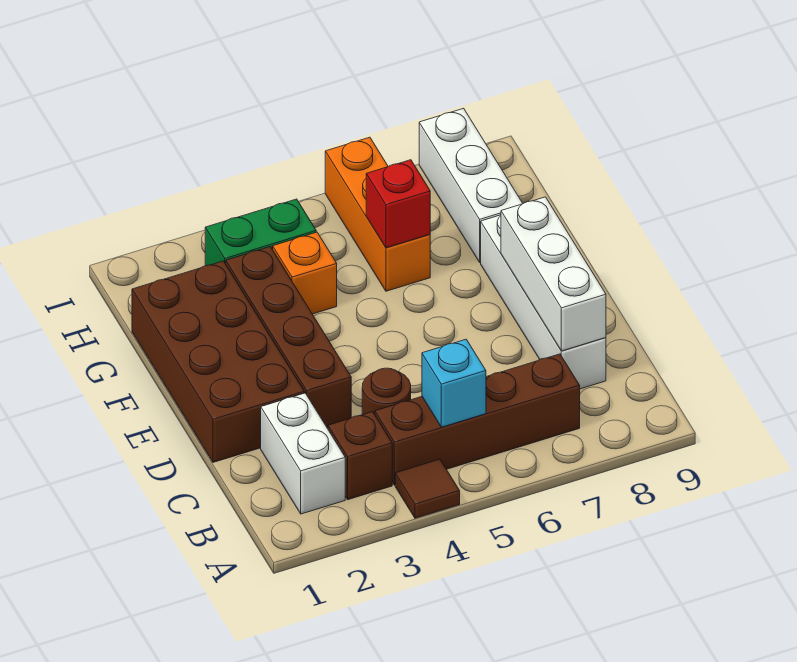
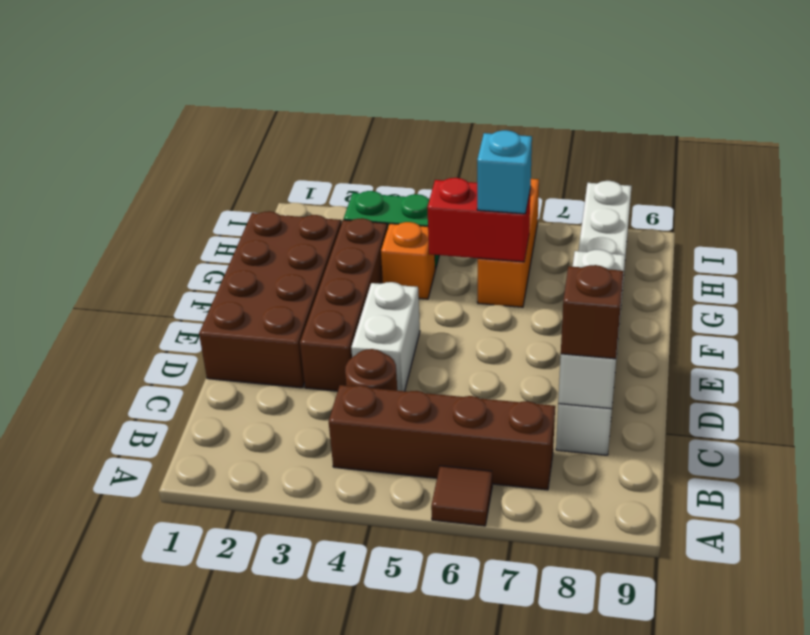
brown tile A4 level 1 -> brown tile A6 level 1
white brick B2:C2 level 1 -> white brick D4:E4 level 1
brown brick B3 level 1 -> brown brick C8 level 3
cyan brick B5 level 2 -> cyan brick G6 level 3
red brick G6 level 2 -> red brick G5:G6 level 2

